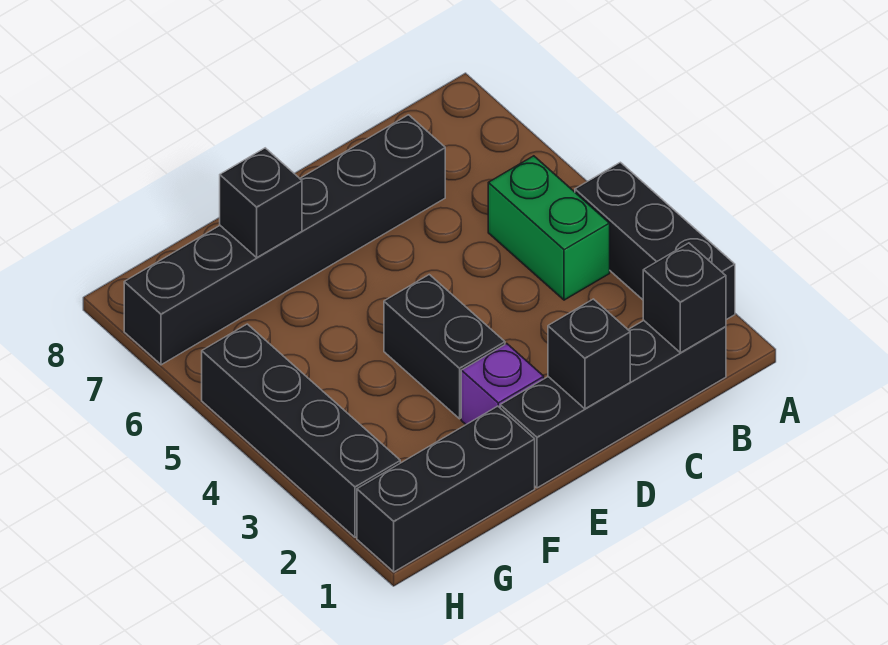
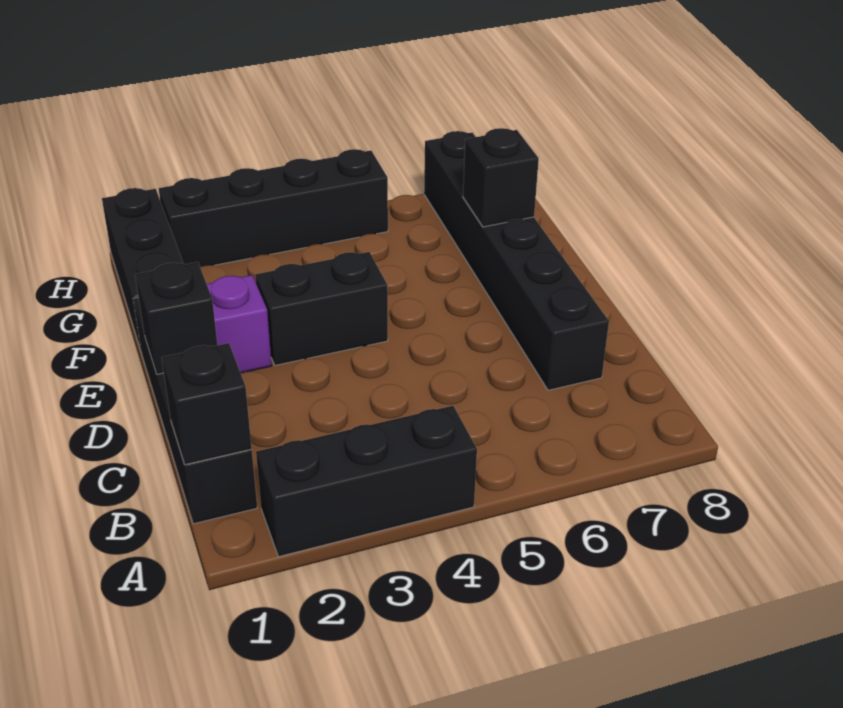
green brick B4:B5 level 1 -> none

